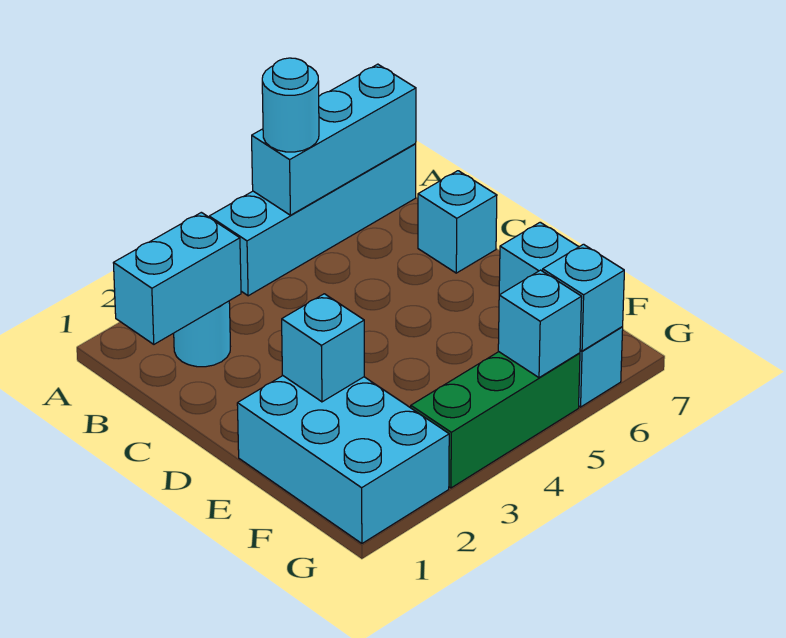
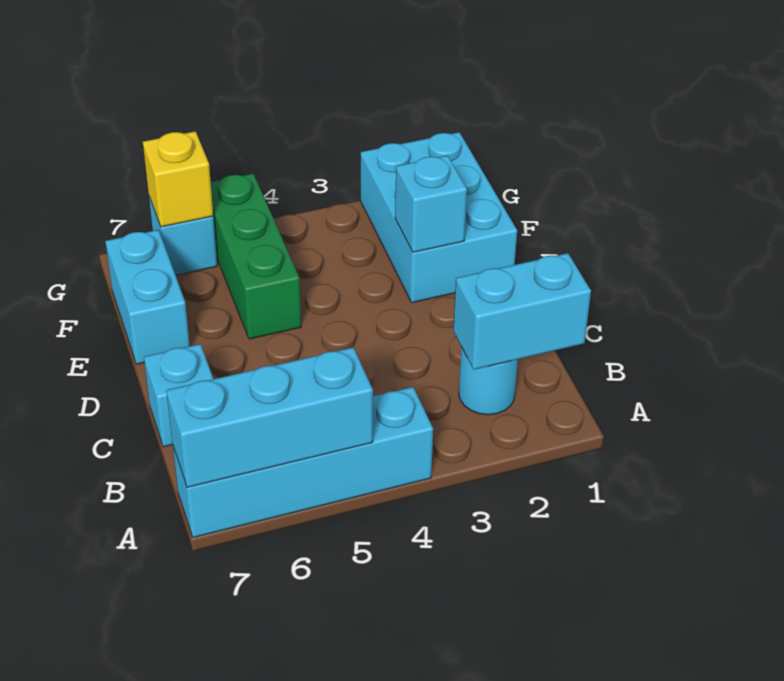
cyan round brick A5 level 3 -> none
green brick G3:G5 level 1 -> green brick E5:G5 level 1
cyan brick G5 level 2 -> none
cyan brick G6 level 2 -> yellow brick G6 level 2

